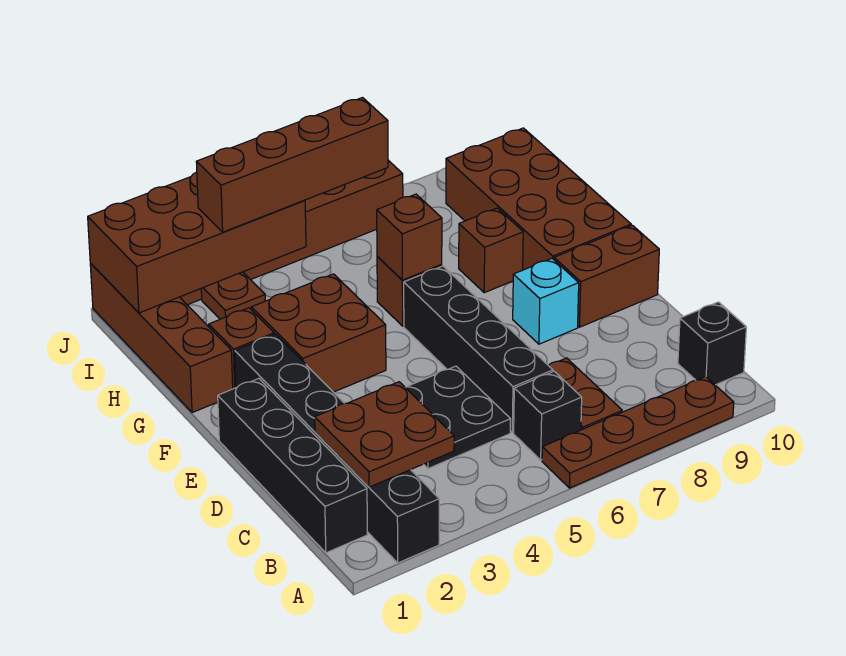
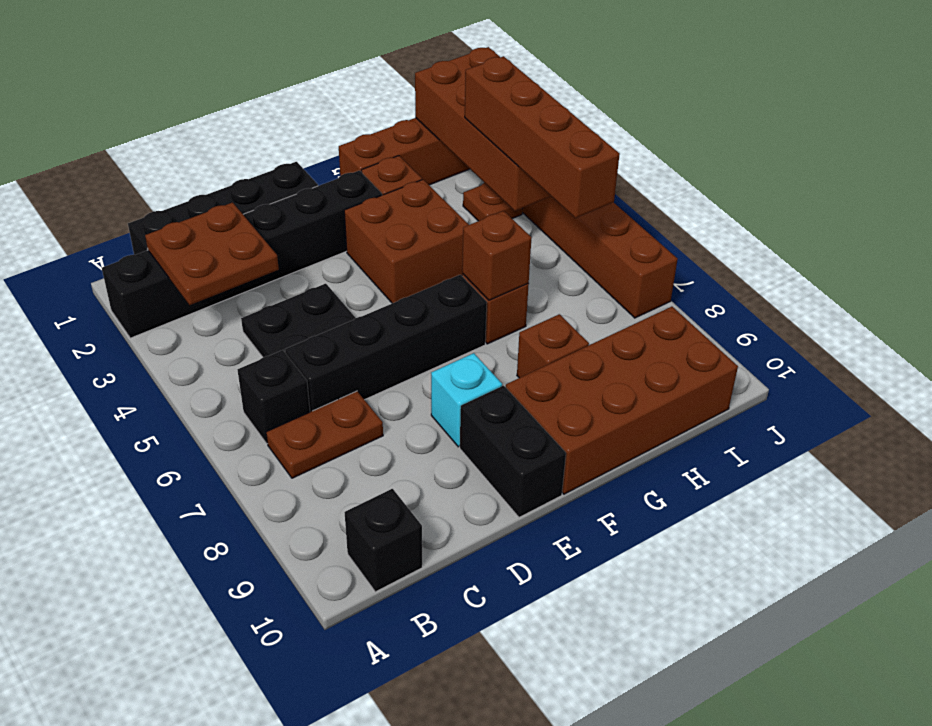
brown plate A6:A9 level 1 -> none
brown brick E9:E10 level 1 -> black brick E9:E10 level 1

